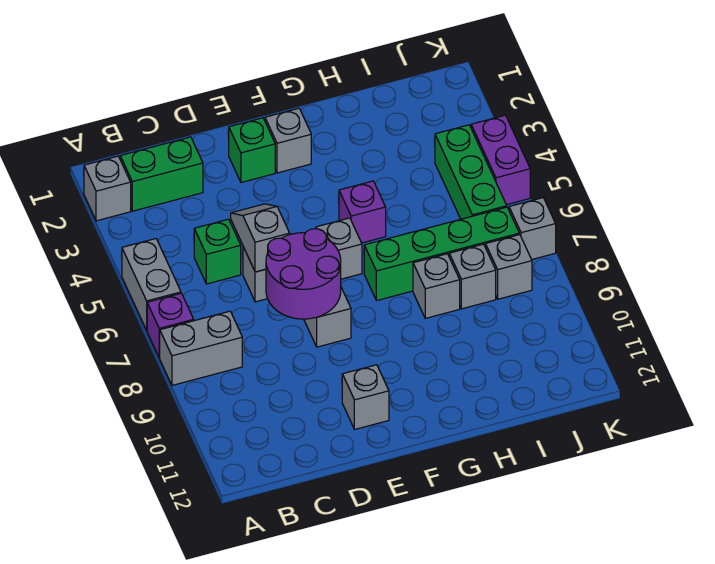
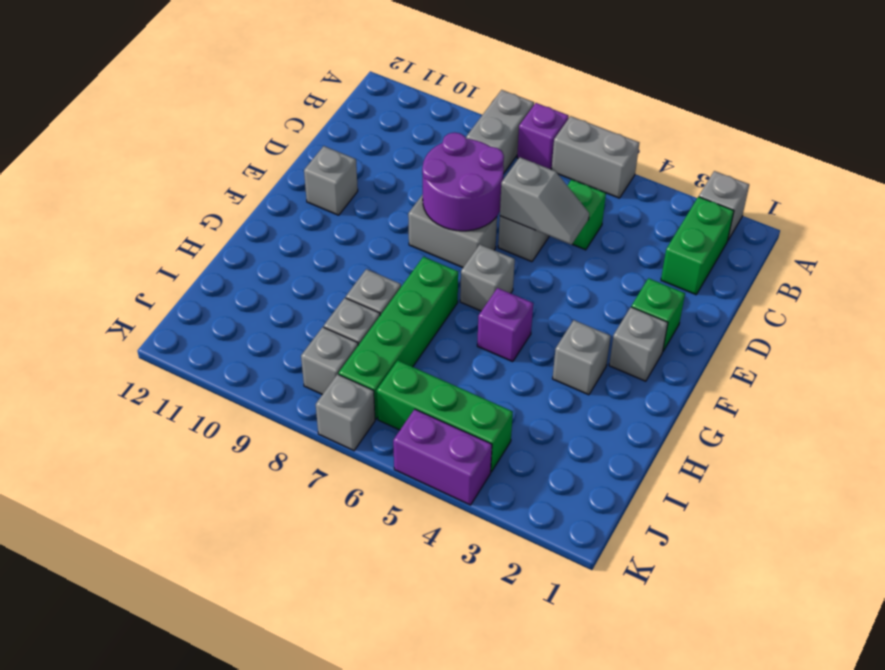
none -> grey brick G3 level 1

